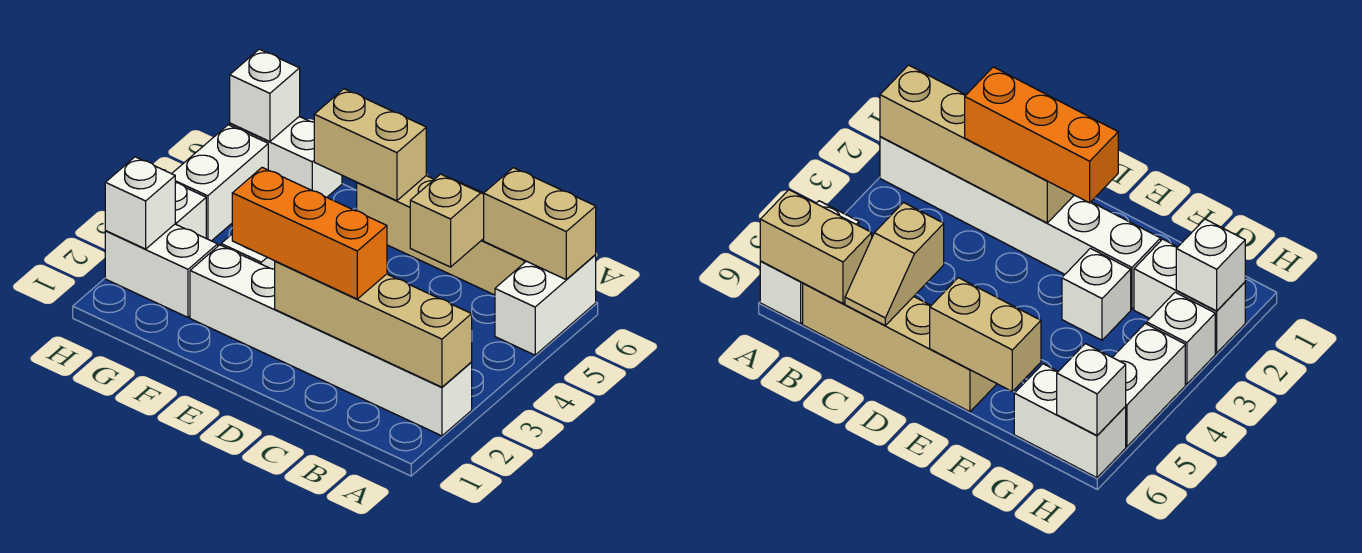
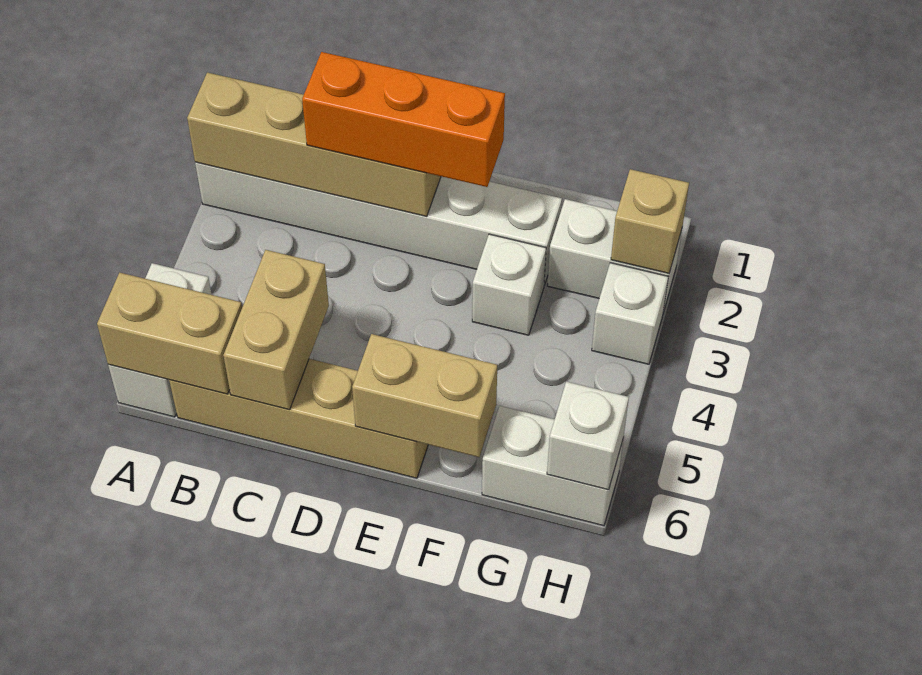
tan slope C5:C6 level 2 top 5 -> tan brick C5:C6 level 2
white brick H2 level 2 -> tan brick H2 level 2
white brick H4:H5 level 1 -> none

